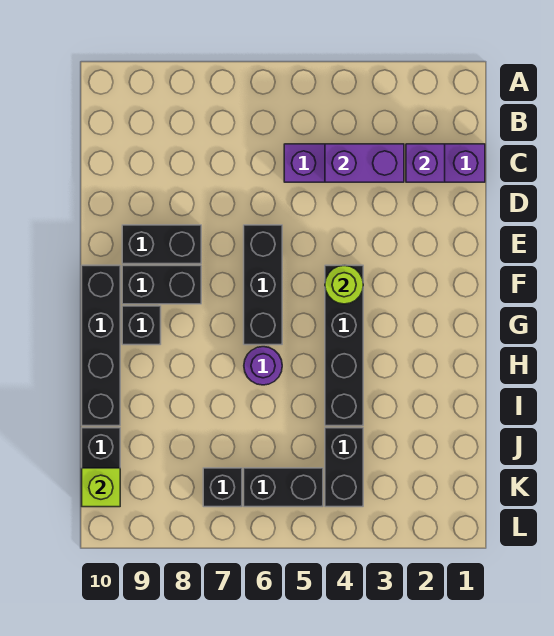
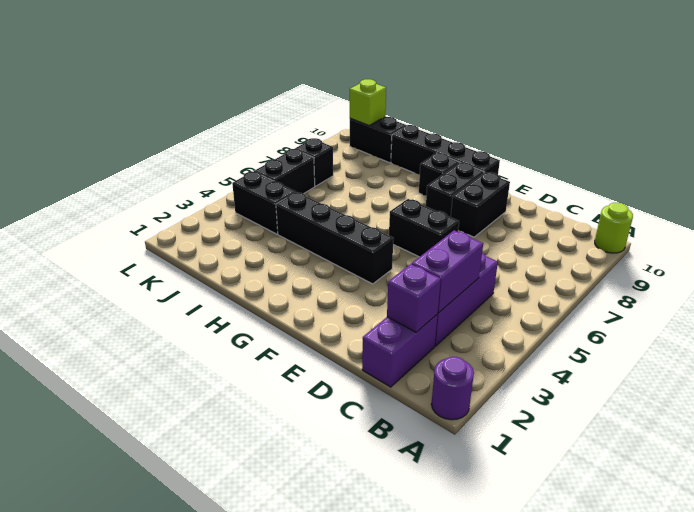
black brick E6:G6 level 1 -> black brick E6:F6 level 1
lime round brick F4 level 2 -> lime round brick A10 level 1
purple round brick H6 level 1 -> purple round brick A1 level 1

